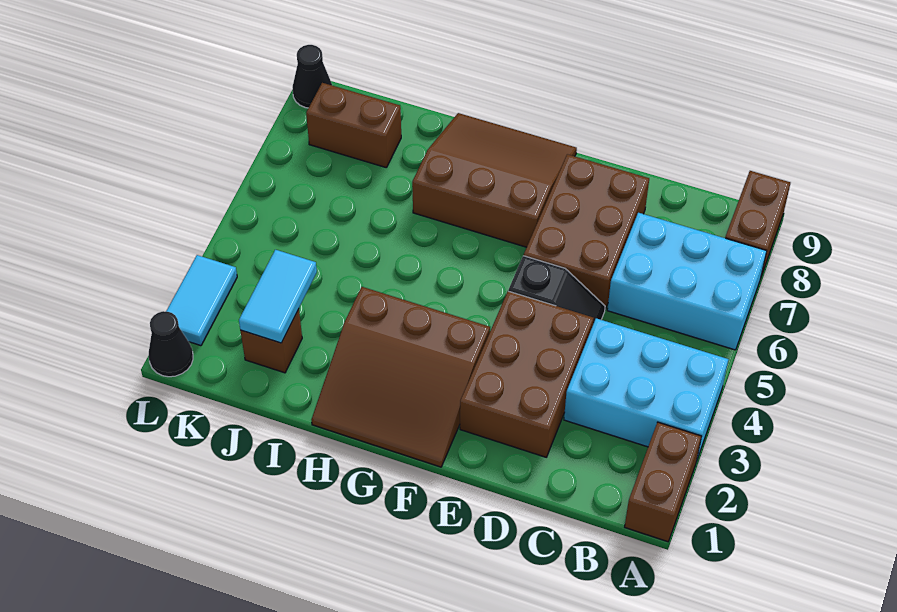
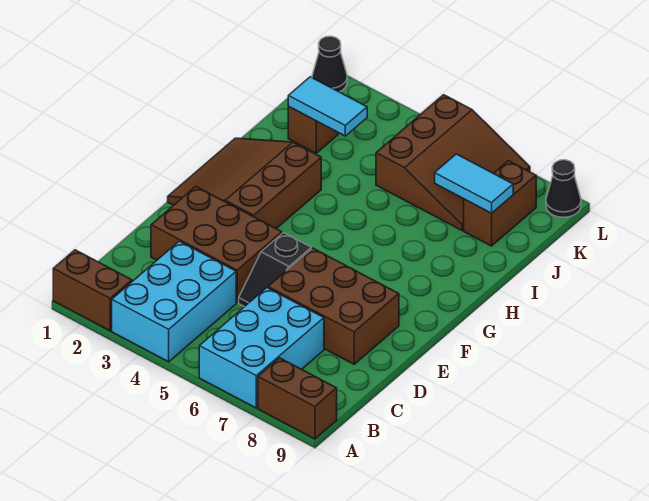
brown slope F7:H9 level 1 top 7 -> brown slope J5:L7 level 1 top 5
cyan tile L2:L3 level 1 -> cyan tile J7:J8 level 2

